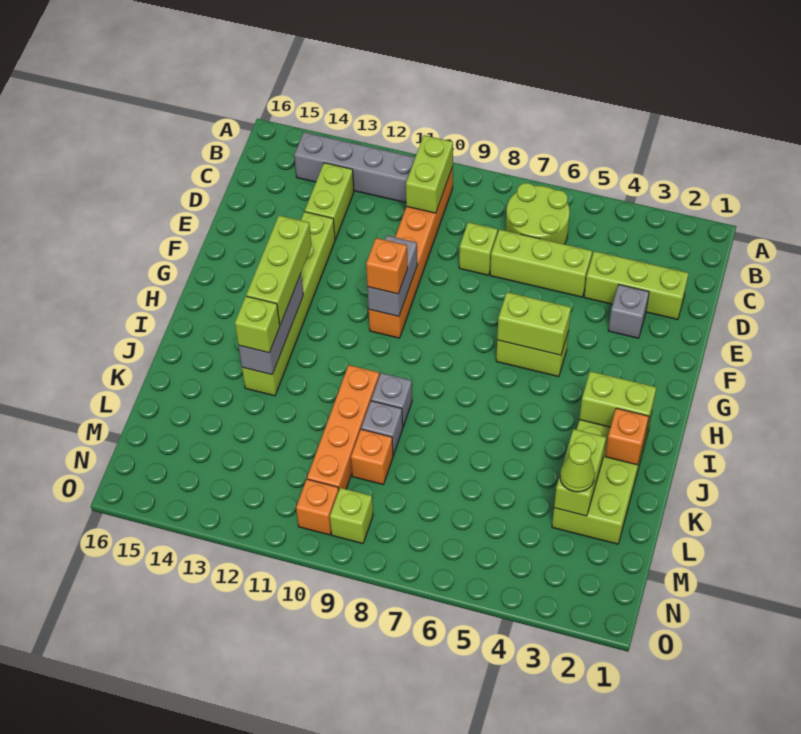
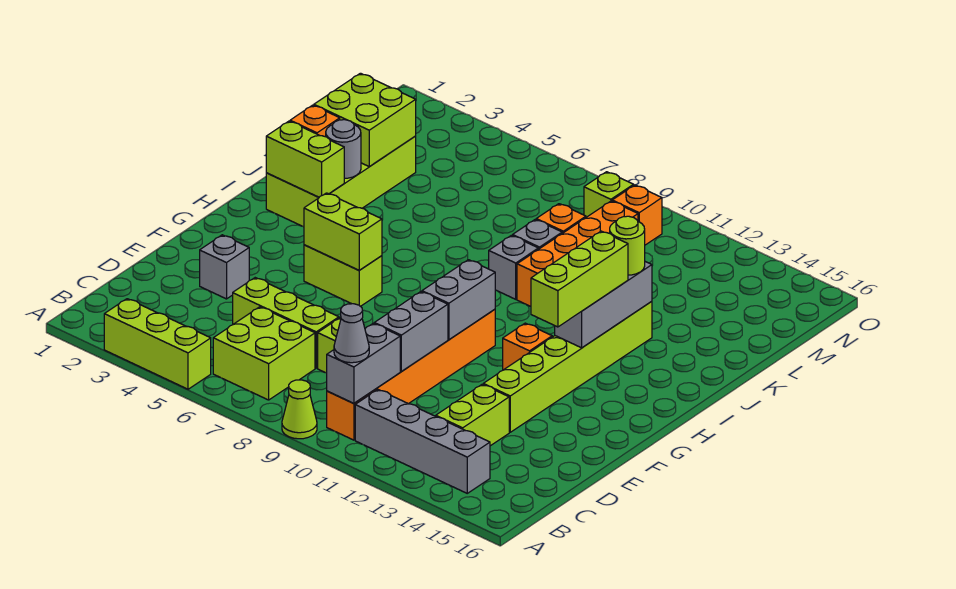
lime round brick B6:C7 level 1 -> lime brick B6:C7 level 1
lime brick B10:C10 level 2 -> grey brick B10:C10 level 2
none -> grey cone B10 level 3
lime brick D2:D4 level 1 -> lime brick A3:A5 level 1
none -> grey brick D10:E10 level 2
orange brick G10 level 3 -> orange brick G12 level 1
none -> grey round brick J3 level 2
lime brick J13 level 3 -> lime round brick J13 level 3
lime brick K3:L3 level 2 -> lime brick K2:L3 level 2
lime cone L3 level 3 -> lime cone A9 level 1

